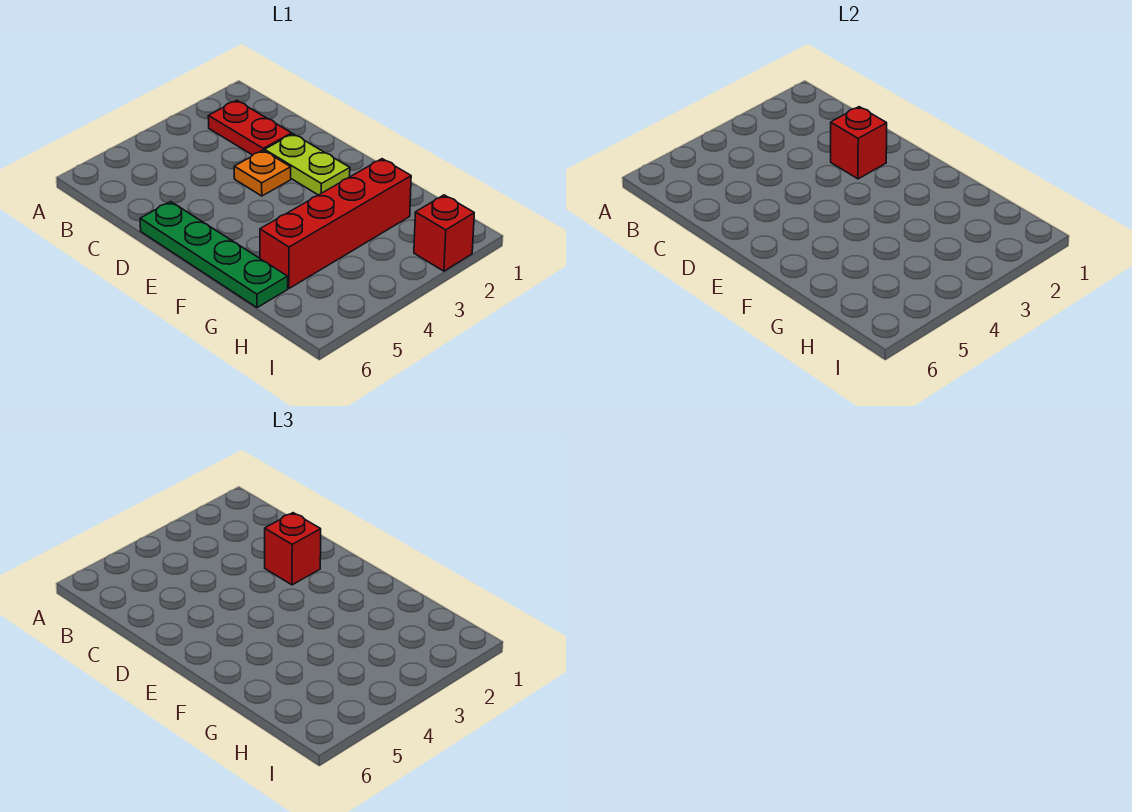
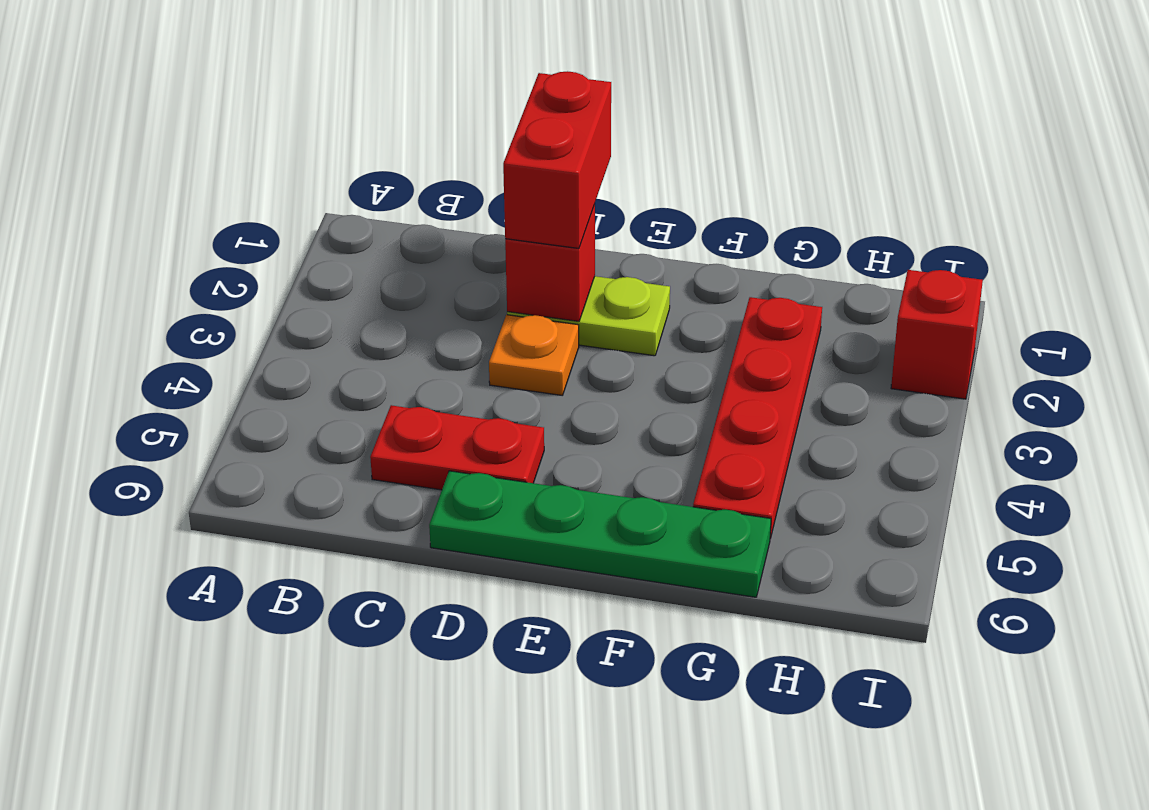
red plate B2:C2 level 1 -> red plate C5:D5 level 1
red brick D2 level 3 -> red brick D1:D2 level 3
red brick G2:G5 level 1 -> red plate G2:G5 level 1

